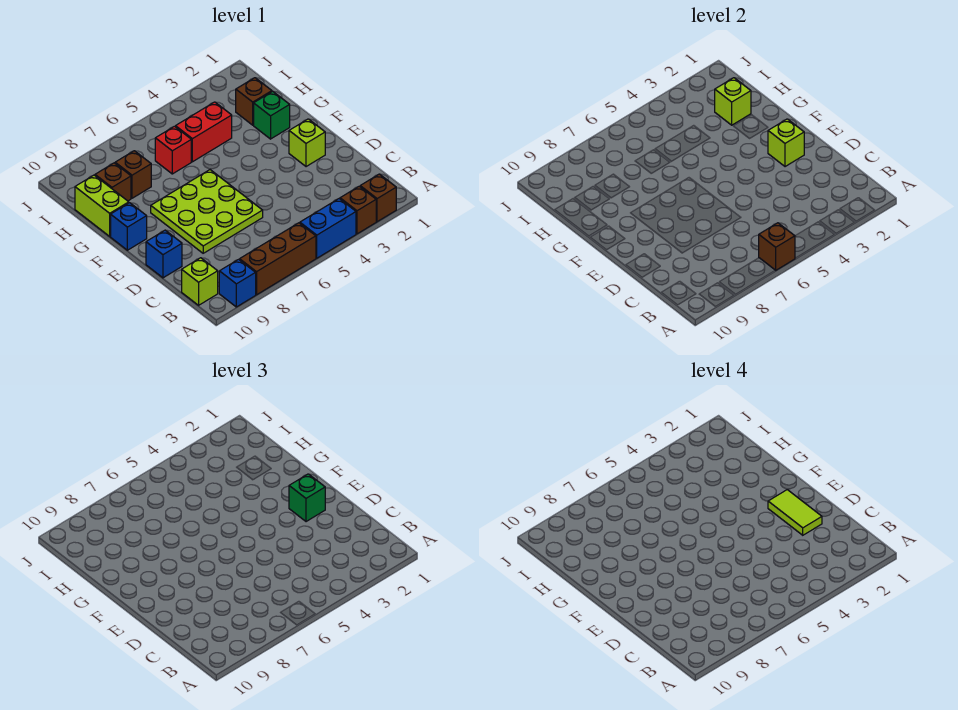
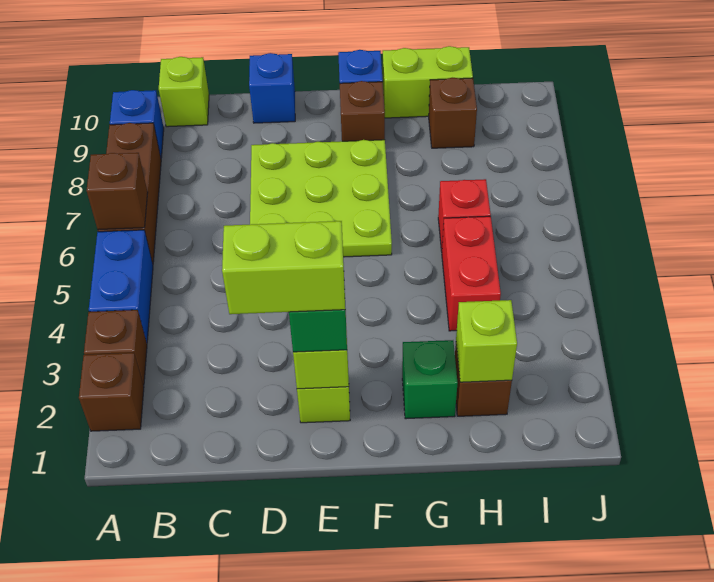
lime tile D2:E2 level 4 -> lime brick D2:E2 level 4
brown brick H8 level 1 -> brown brick F9 level 1

